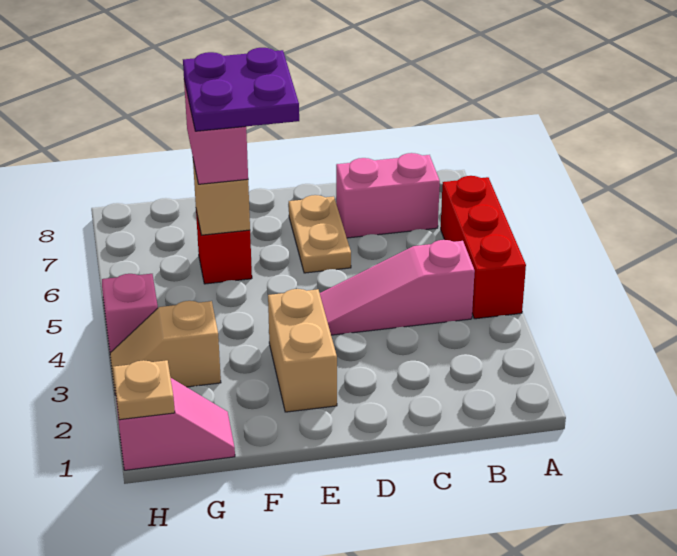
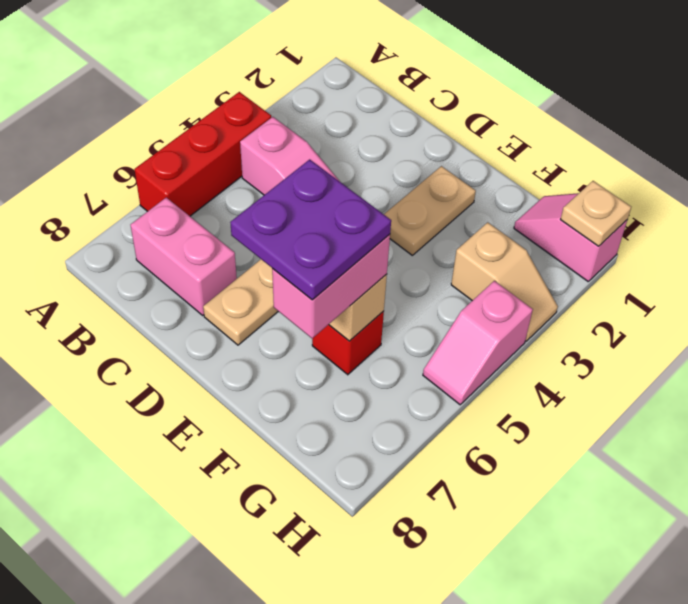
tan brick E2:E3 level 1 -> tan plate E2:E3 level 1

